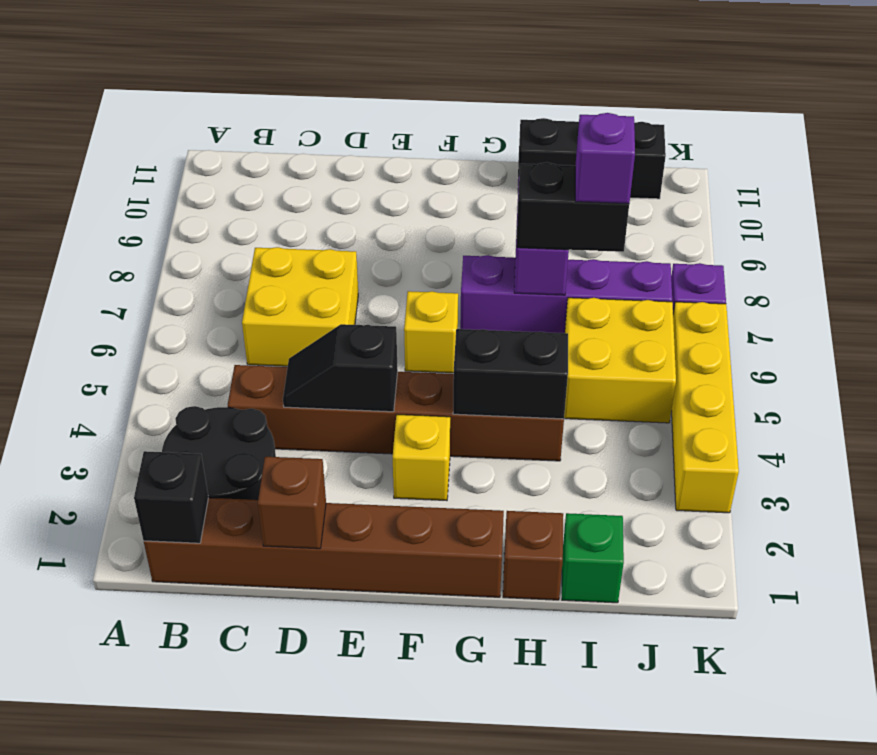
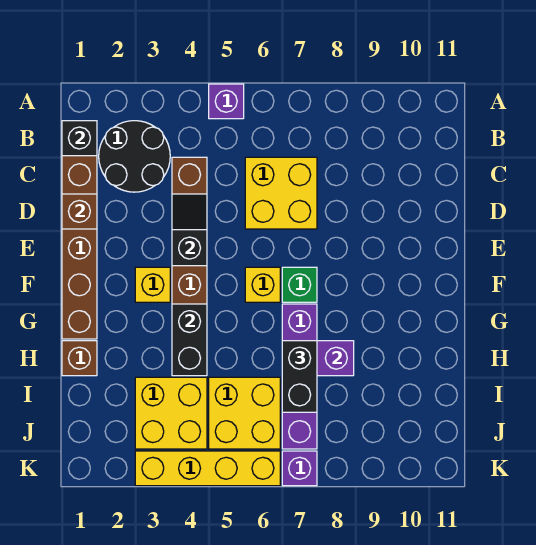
black brick H11:J11 level 1 -> none
green brick I1 level 1 -> green brick F7 level 1
none -> yellow brick I3:J4 level 1
purple brick I7 level 4 -> purple brick A5 level 1

